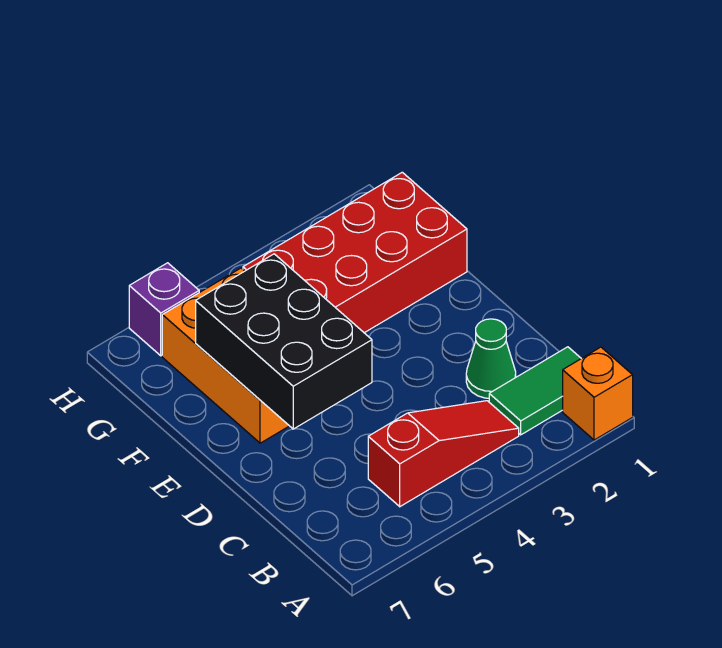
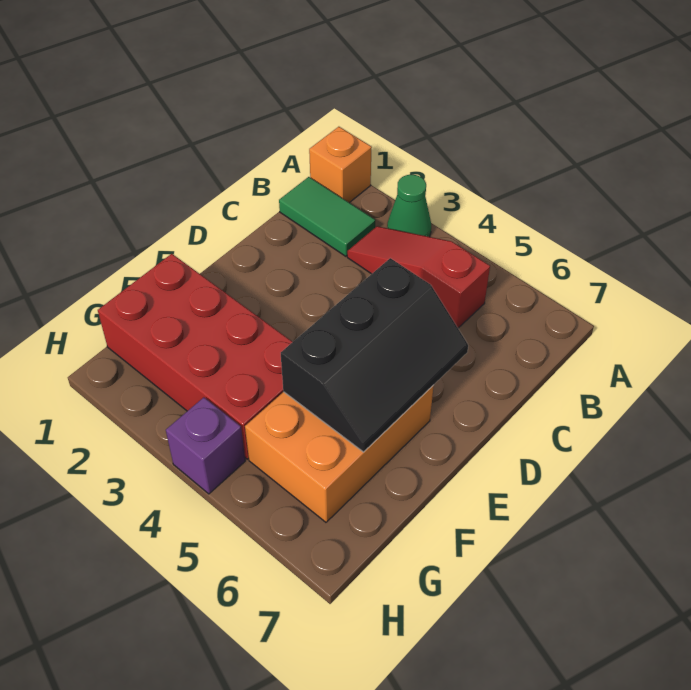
green cone C2 level 1 -> green cone A3 level 1
black brick D5:F6 level 2 -> black slope D5:F6 level 2 top 5
purple brick H6 level 1 -> purple brick H4 level 1

